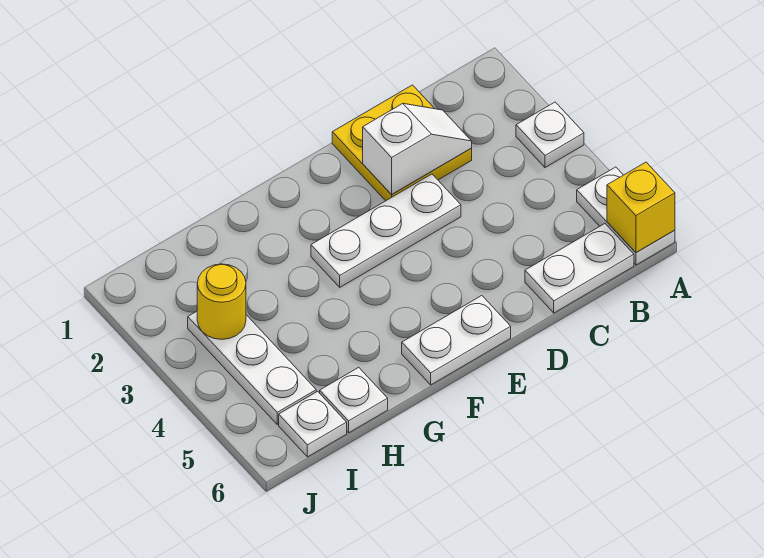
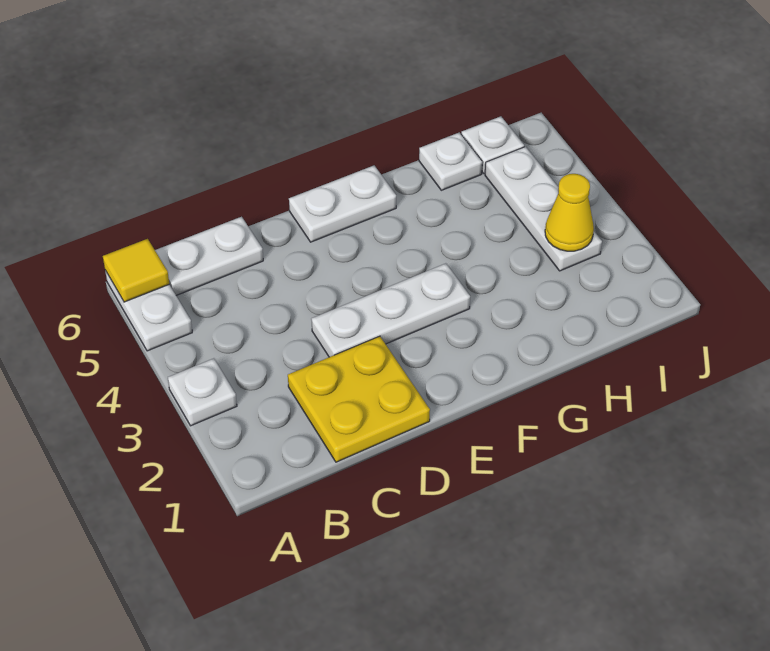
yellow brick A6 level 2 -> yellow tile A6 level 2
white slope C2:D2 level 2 top D -> none
yellow round brick I3 level 2 -> yellow cone I3 level 2

